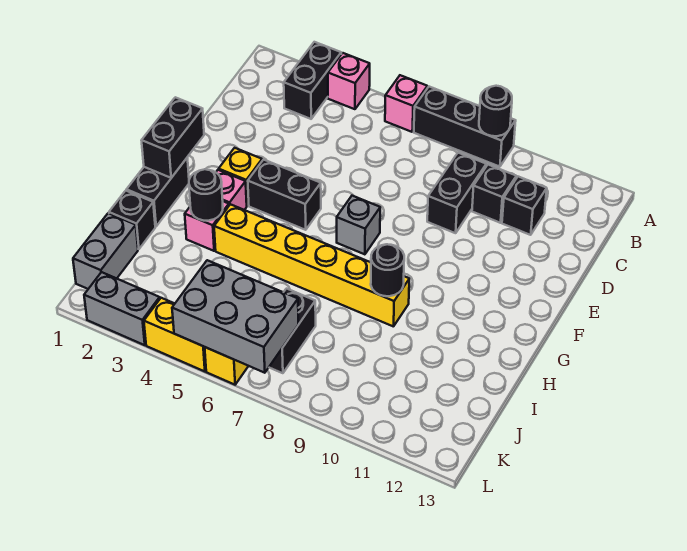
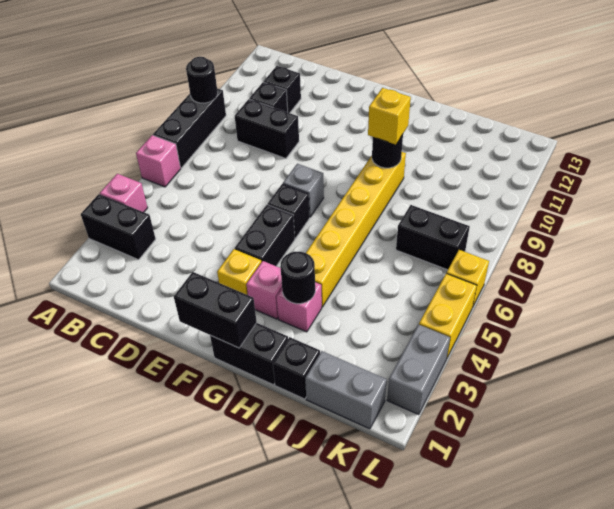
none -> black brick F6 level 1
none -> yellow brick H9 level 3
grey brick K5:L7 level 2 -> none

